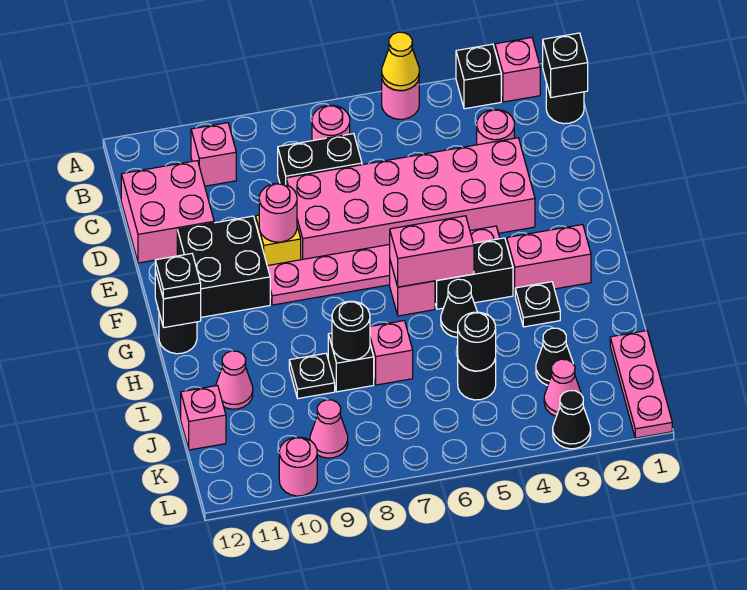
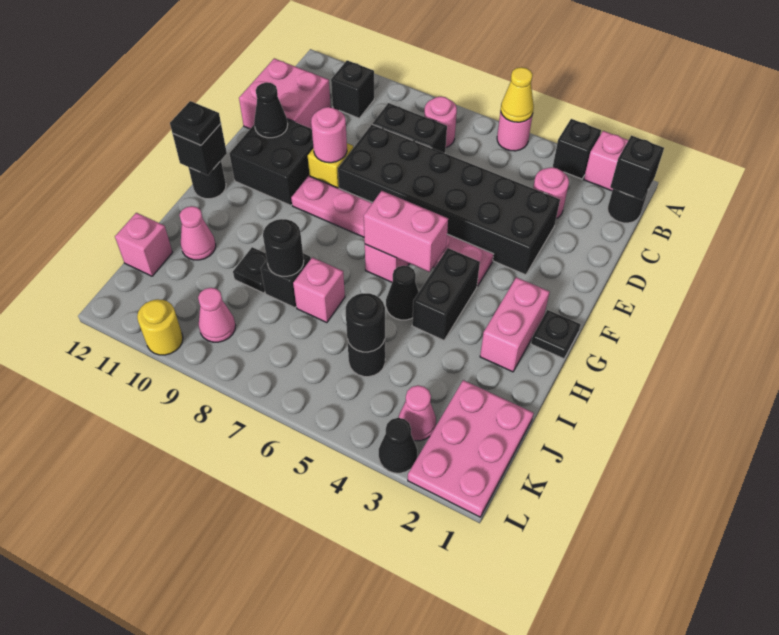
pink brick B10 level 1 -> black brick B10 level 1
pink brick D3:E8 level 1 -> black brick D3:E8 level 1
pink brick G2:G3 level 1 -> pink brick G2:H2 level 1
black brick G4:G5 level 1 -> black brick G4:H4 level 1
black plate H3 level 1 -> black plate G1 level 1
pink plate J1:L1 level 1 -> pink plate J1:L2 level 1
black cone J3 level 1 -> black cone E11 level 2
pink round brick L10 level 1 -> yellow round brick L10 level 1

